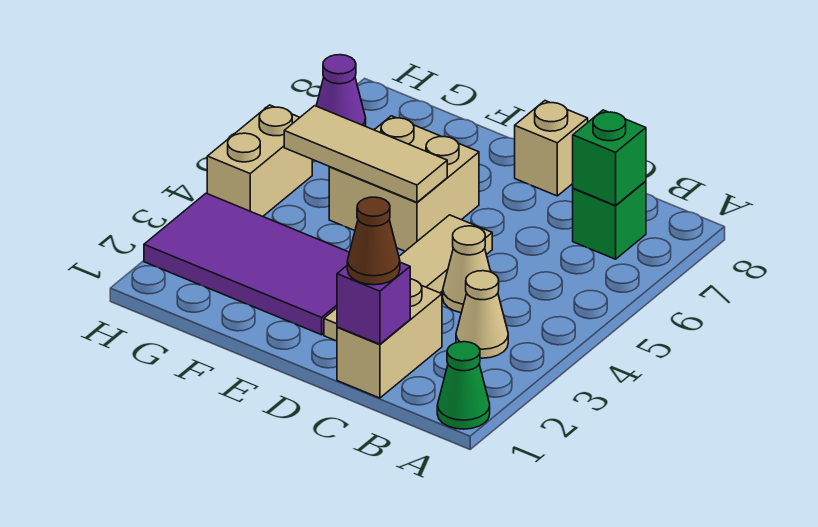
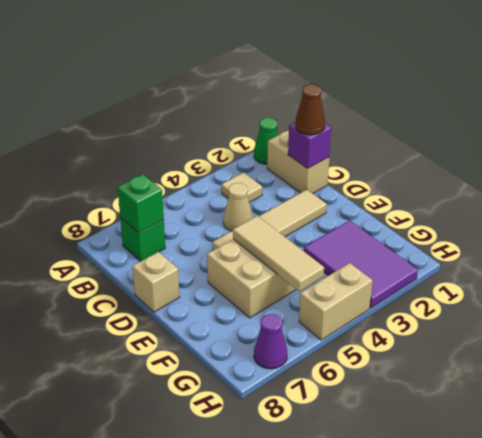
tan cone B3 level 1 -> tan tile B3 level 1
tan brick C1:C2 level 1 -> tan brick B1:C1 level 1
purple tile E2:H3 level 1 -> purple tile F2:H3 level 1

